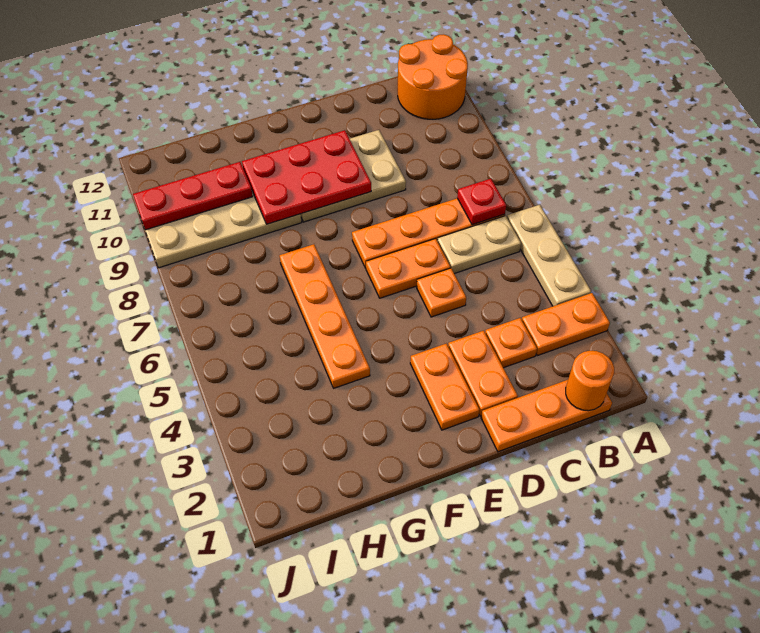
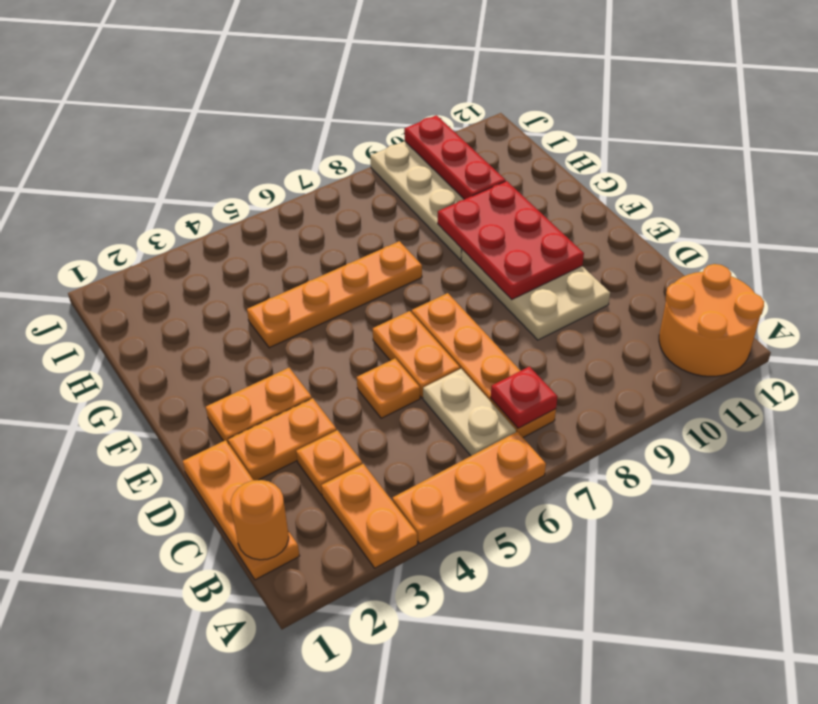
tan plate A4:A6 level 1 -> orange plate A4:A6 level 1

